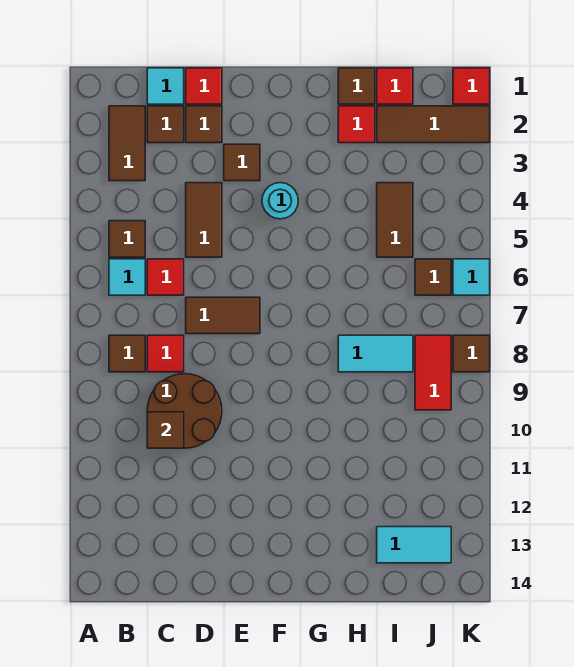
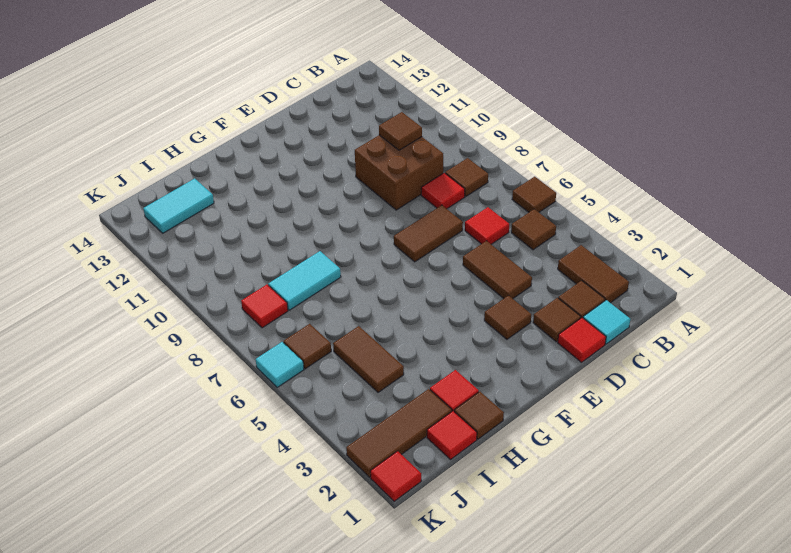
cyan tile B6 level 1 -> none
brown round brick C9:D10 level 1 -> brown brick C9:D10 level 1
cyan round brick F4 level 1 -> none
red tile J8:J9 level 1 -> red tile J8 level 1
brown tile K8 level 1 -> brown tile A6 level 1

